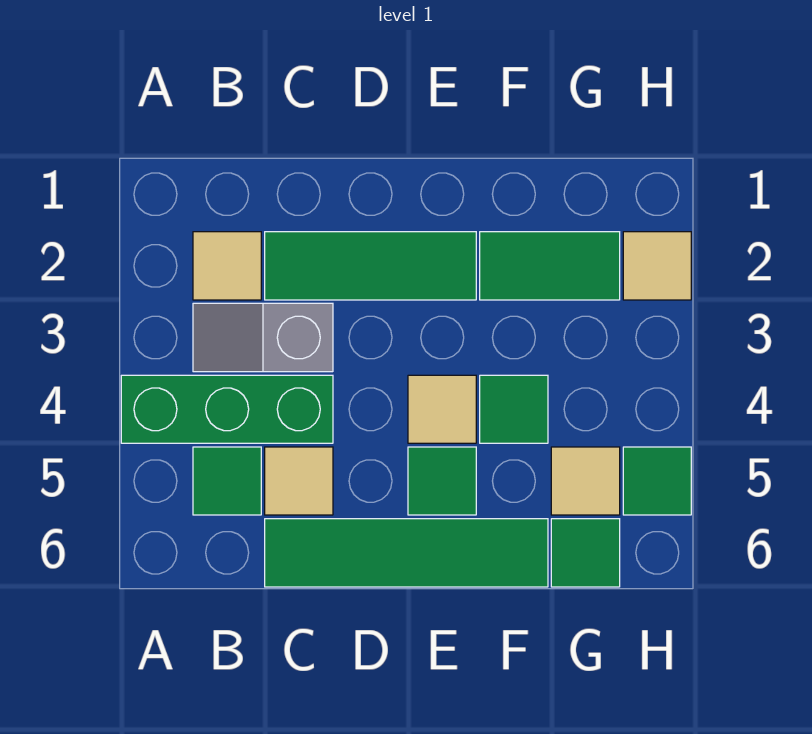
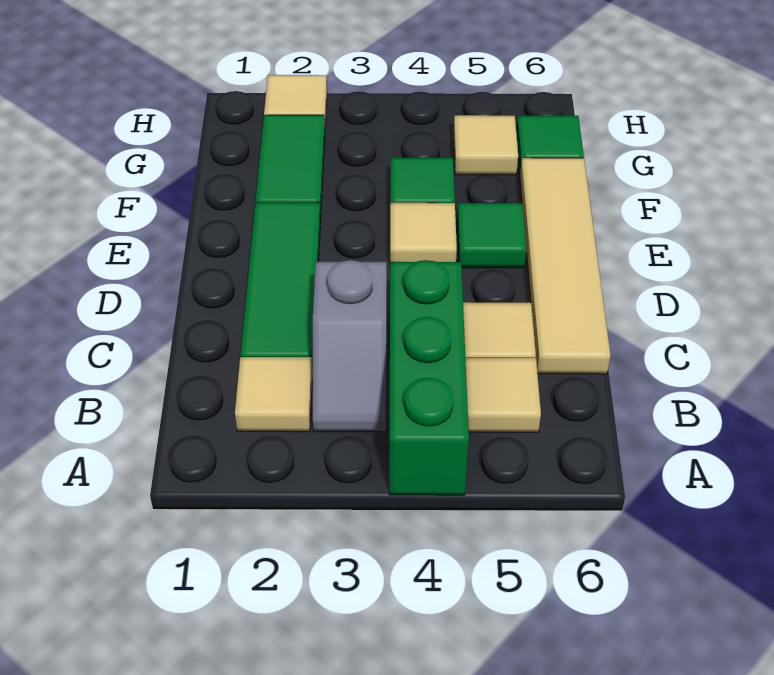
green tile B5 level 1 -> tan tile B5 level 1
green tile C6:F6 level 1 -> tan tile C6:F6 level 1
green tile H5 level 1 -> none

